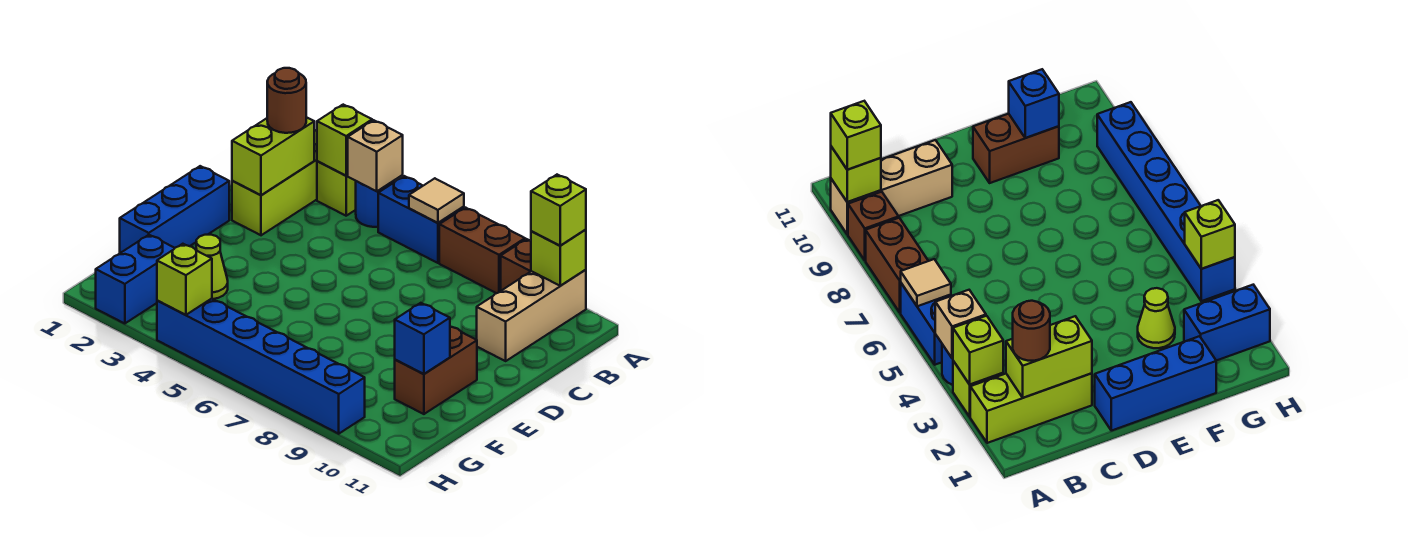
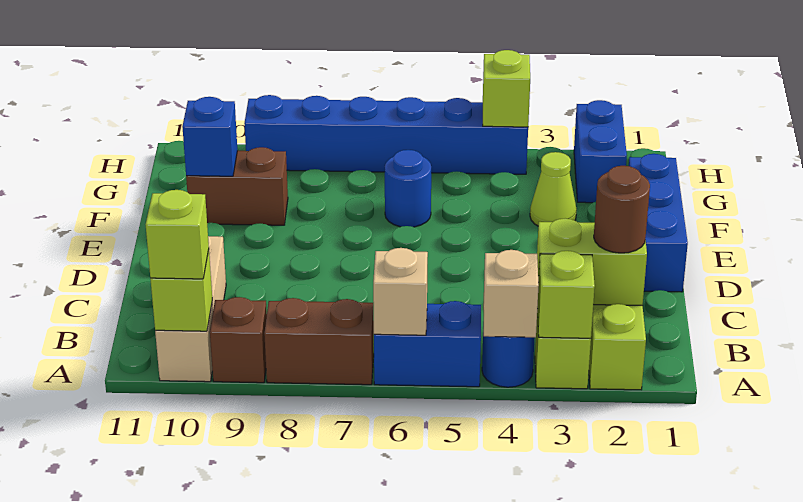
tan tile A6 level 2 -> tan brick A6 level 2
lime brick B2:C2 level 2 -> lime brick B2:B3 level 2
brown brick E10:F10 level 1 -> brown brick F9:F10 level 1
none -> blue round brick F6 level 1

